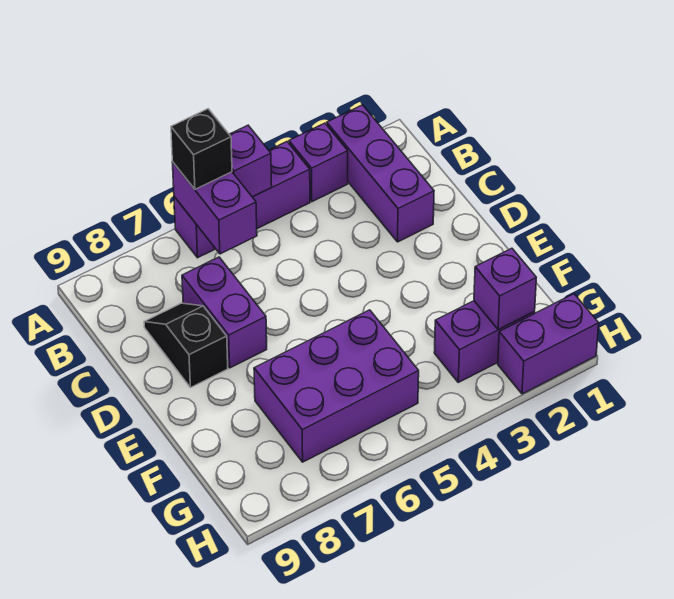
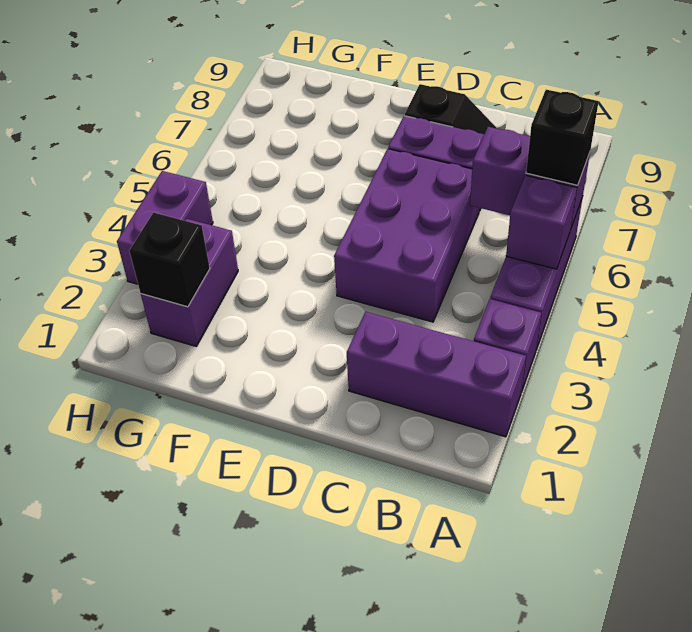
purple brick F5:G7 level 1 -> purple brick C4:D6 level 1
purple brick G2 level 2 -> black brick G2 level 2
purple brick H1:H2 level 1 -> purple brick H3:H4 level 1

